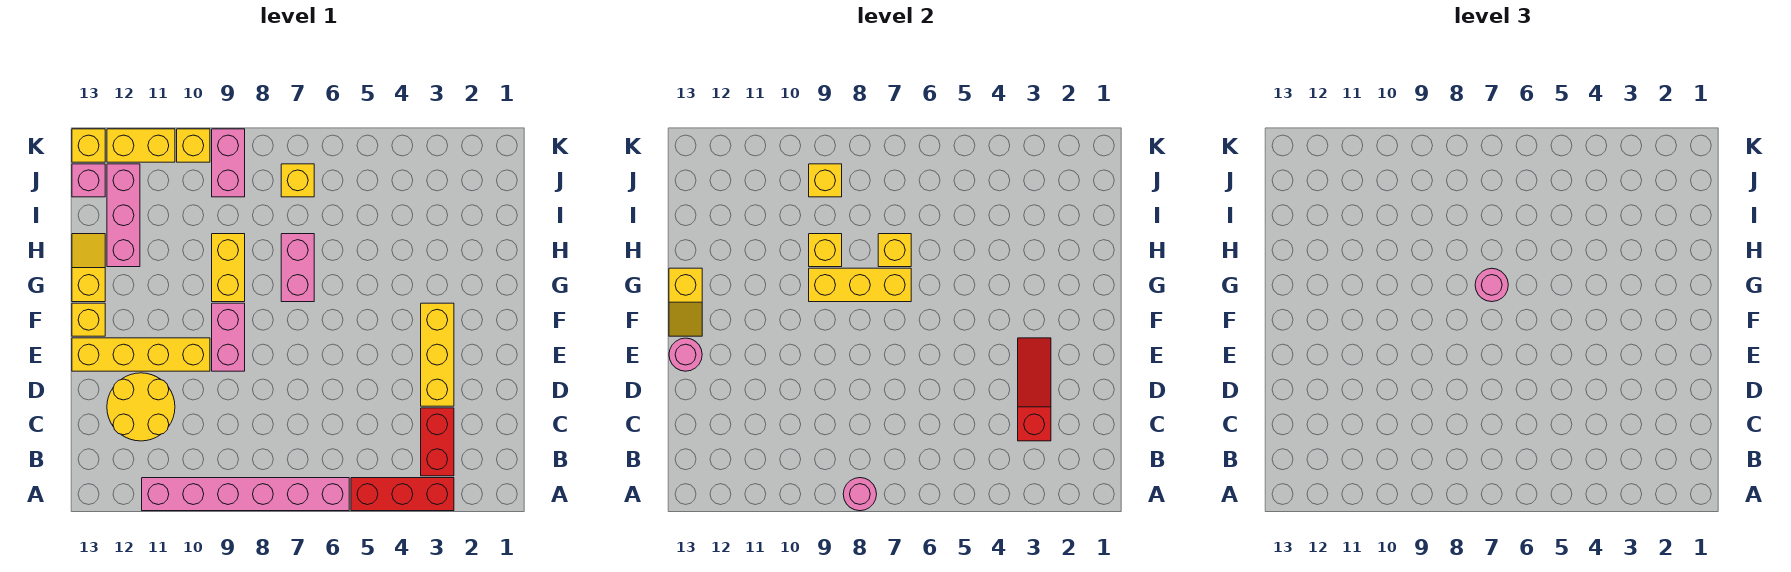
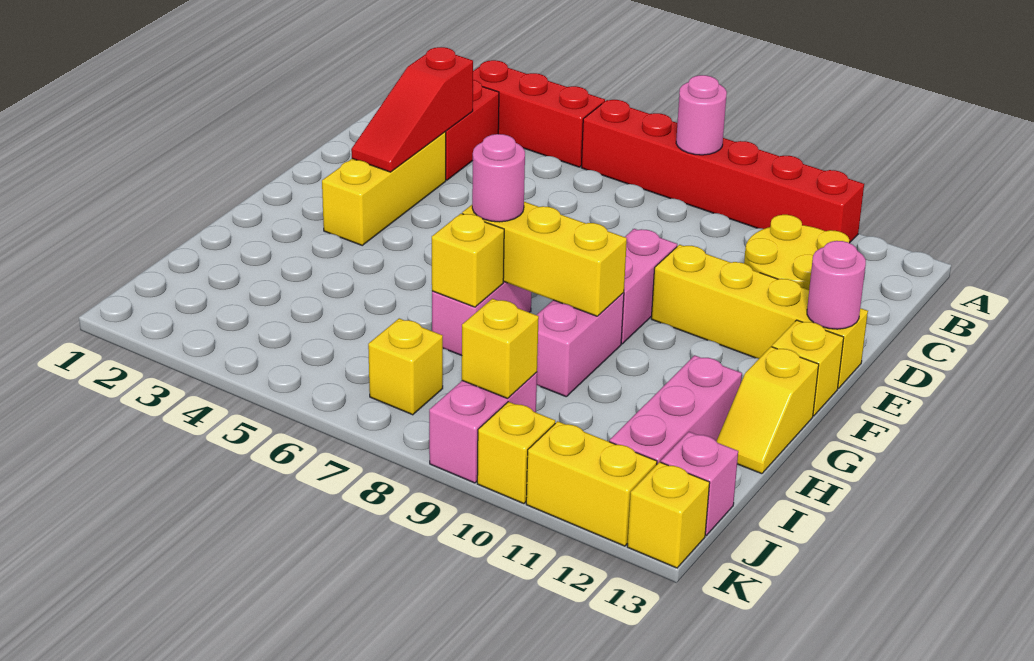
pink brick A6:A11 level 1 -> red brick A6:A11 level 1
yellow slope F13:G13 level 2 top G -> none
yellow brick G9:H9 level 1 -> pink brick G9:H9 level 1
yellow brick H9 level 2 -> none

